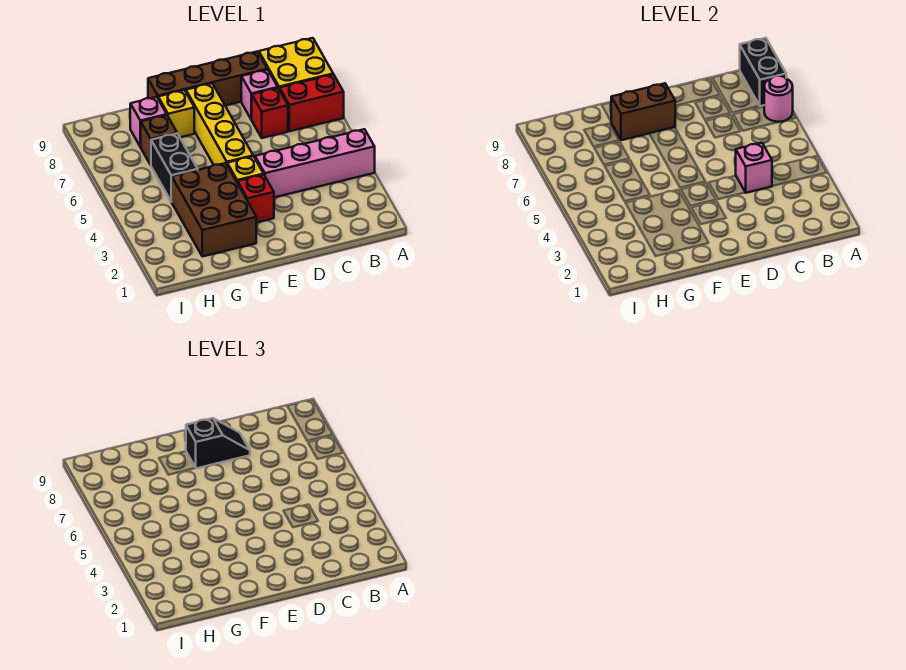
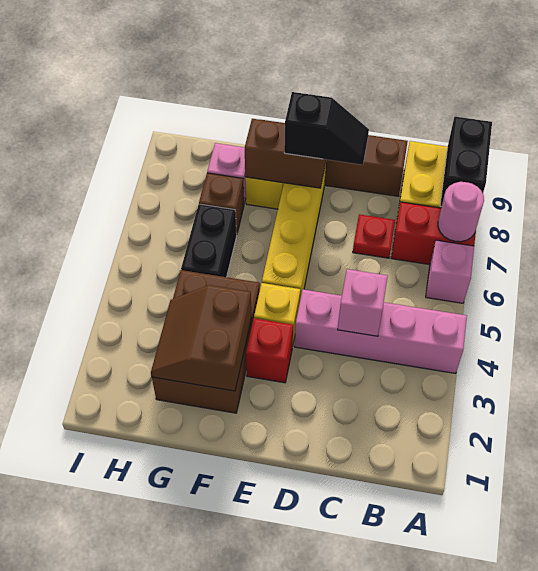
red brick C7 level 1 -> red plate C7 level 1
pink brick C8 level 1 -> pink brick A6 level 1
none -> brown slope F2:G3 level 2 top F

